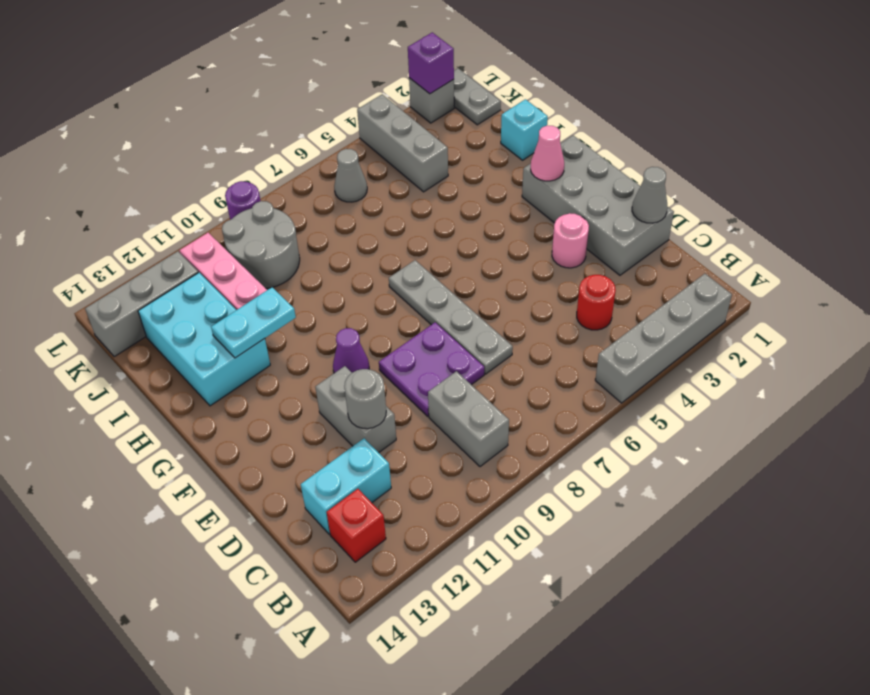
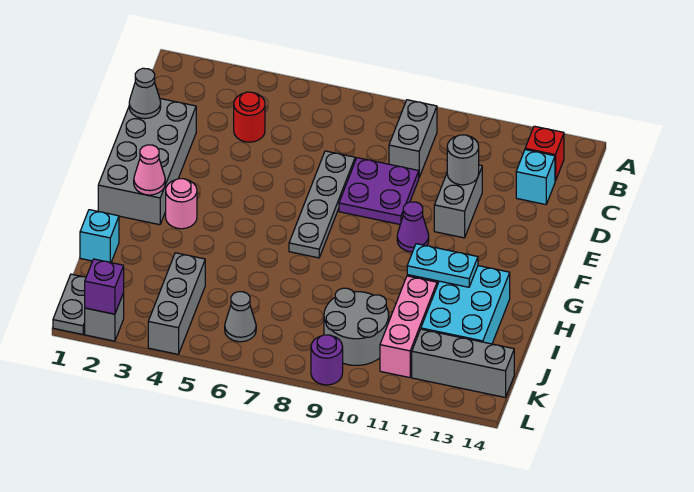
grey brick A2:A5 level 1 -> none
cyan brick C12:C13 level 1 -> cyan brick C13 level 1
pink round brick E3 level 1 -> pink round brick G3 level 1

